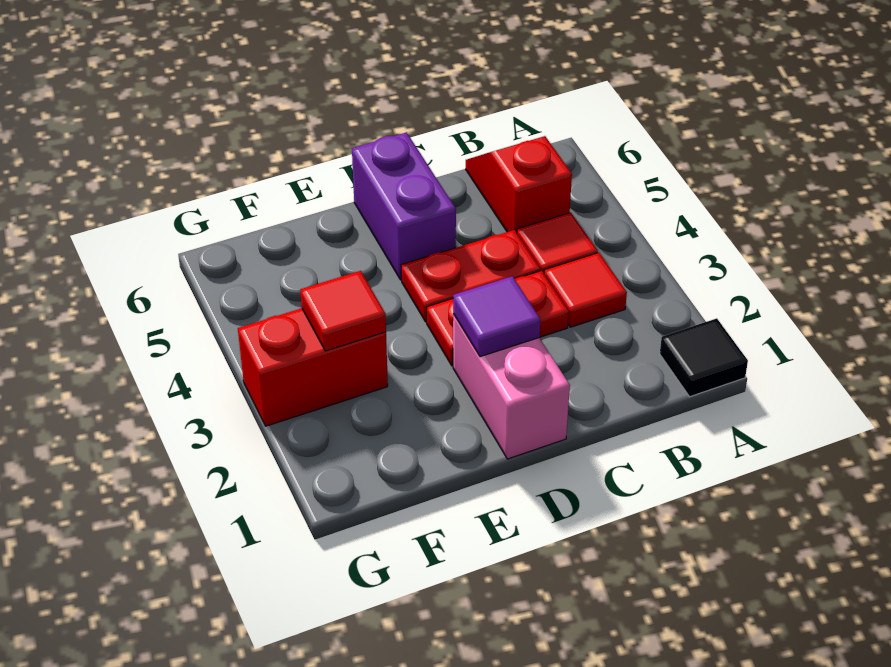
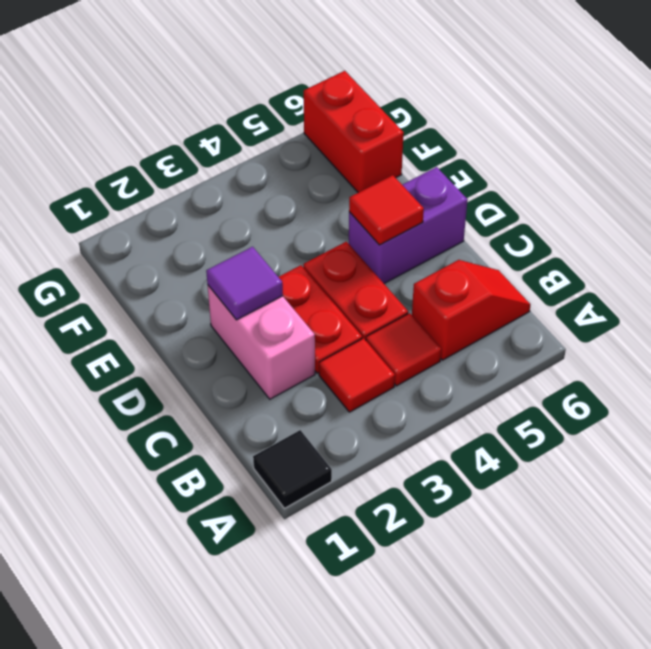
pink brick D1:D2 level 1 -> pink brick C2:D2 level 1
red brick F3:G3 level 1 -> red brick F6:G6 level 1
red tile F3 level 2 -> red tile D5 level 2

